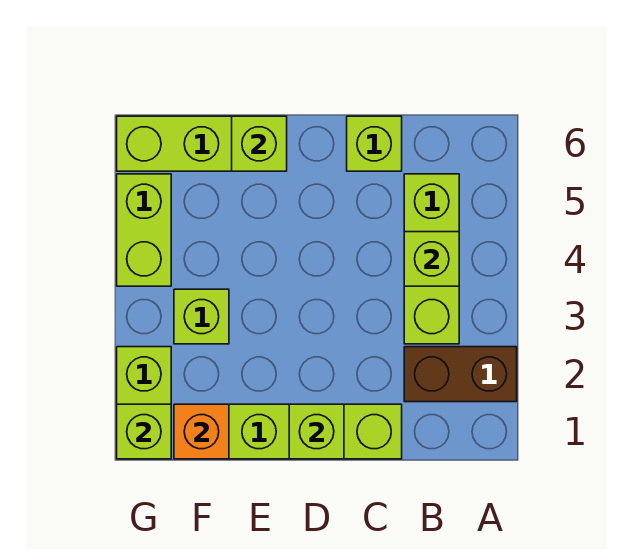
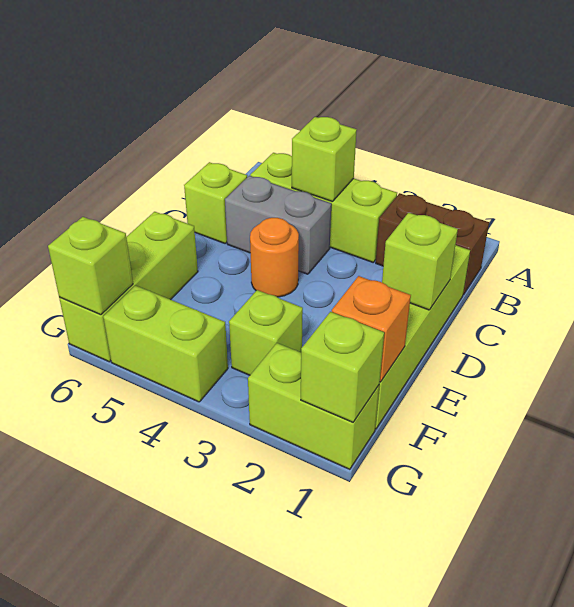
brown brick A2:B2 level 1 -> brown brick B1:B2 level 1
none -> grey brick C4:C5 level 1
none -> orange round brick D4 level 1
lime brick E6 level 2 -> lime brick G6 level 2

